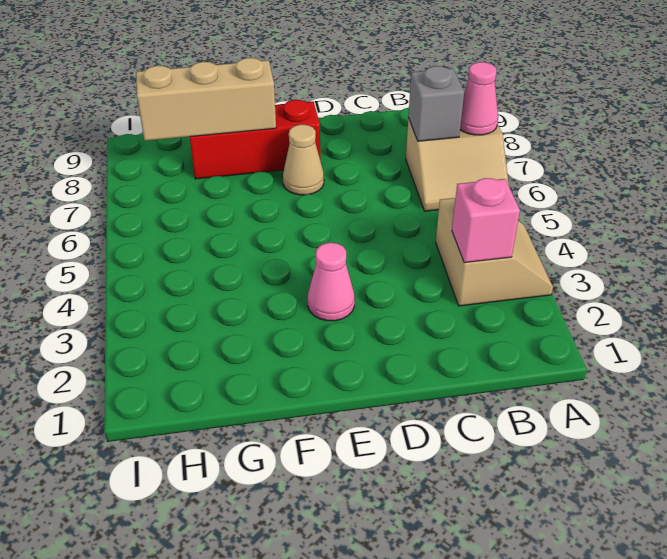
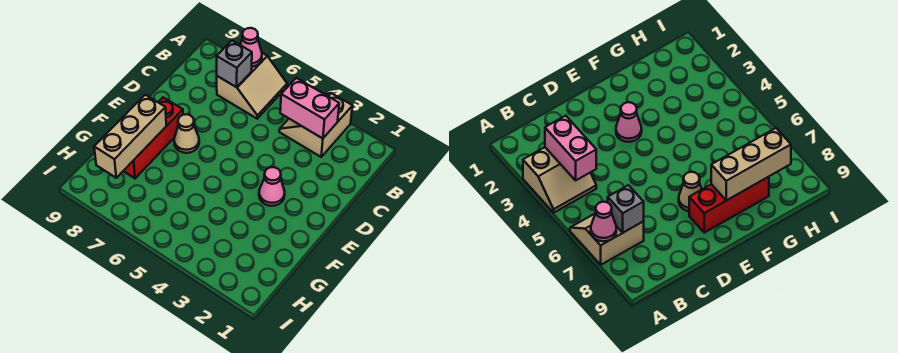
tan slope A3:B4 level 1 top B -> tan slope A3:B4 level 1 top 3
pink brick B3 level 2 -> pink brick B3:B4 level 2

